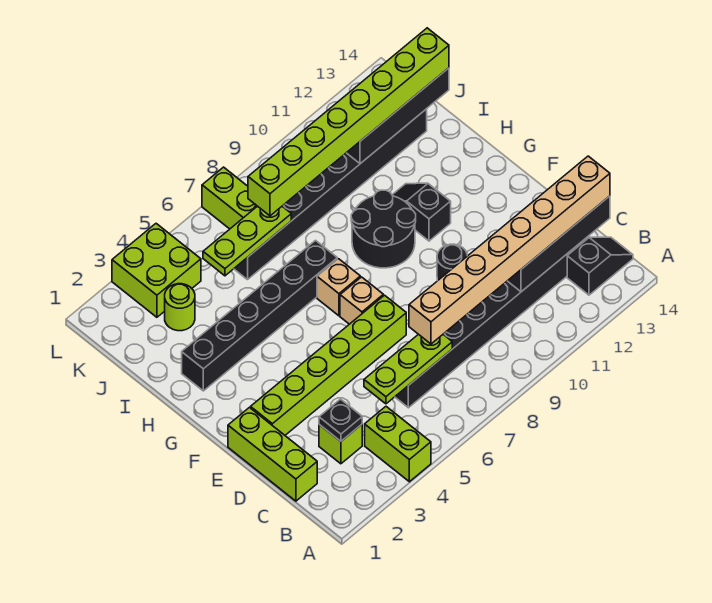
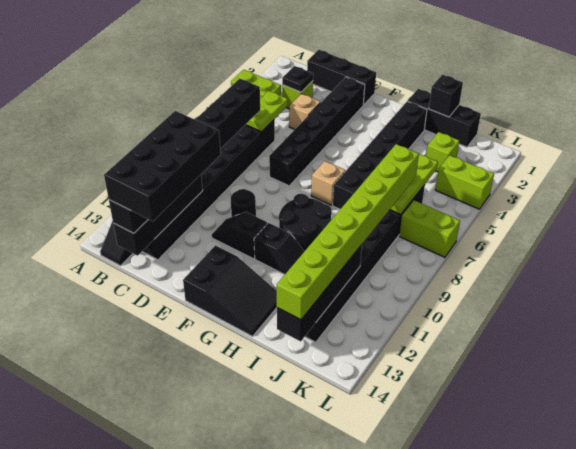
lime brick C1:E1 level 1 -> black brick C1:E1 level 1
lime plate C5:C7 level 2 -> lime plate C5:C6 level 2
tan brick C7:C14 level 3 -> black brick C7:C14 level 3
none -> black brick C11:D14 level 4
lime brick E2:E7 level 1 -> black brick E2:E7 level 1
none -> black slope E11:F11 level 1 top F
tan brick F7 level 1 -> tan brick D4 level 1
none -> black slope F13:H14 level 1 top F
none -> black brick H1:J1 level 1
none -> black brick I1 level 2
lime round brick J3 level 1 -> lime brick J3 level 1
lime brick K3:L4 level 1 -> lime brick K4:L4 level 1

